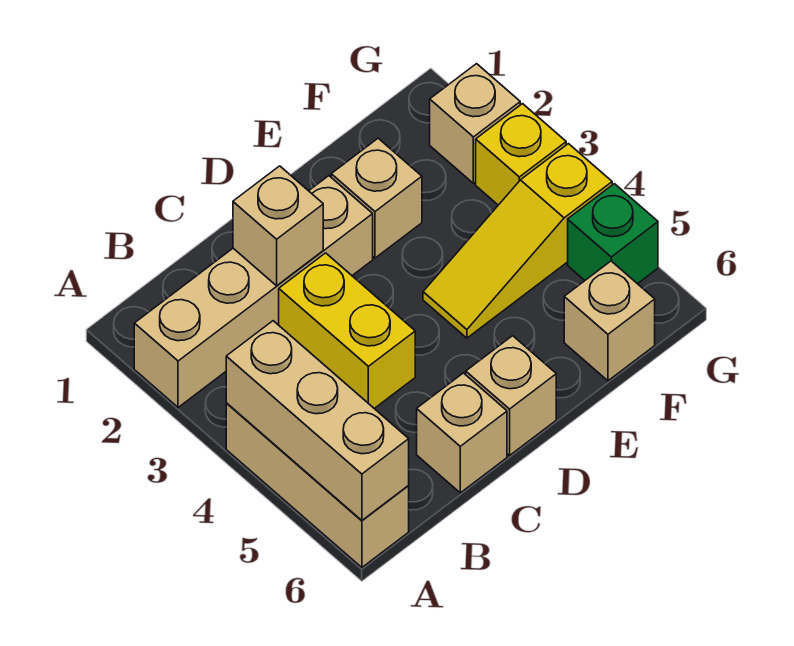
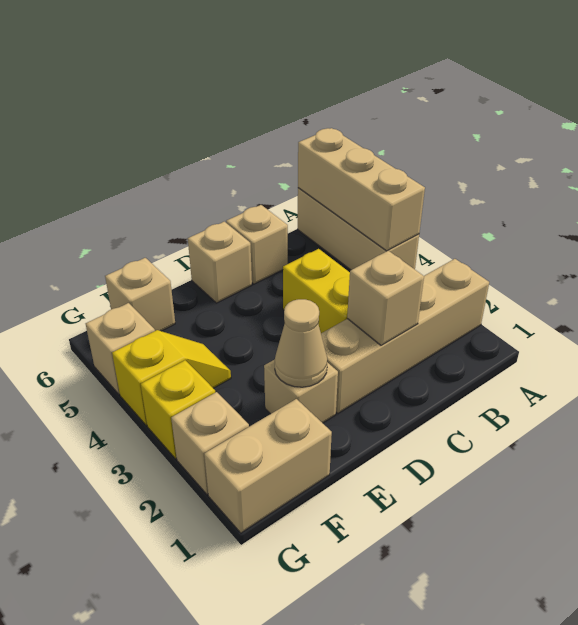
none -> tan cone E2 level 2
yellow slope E4:G4 level 1 top G -> yellow slope F4:G4 level 1 top G
none -> tan brick F1:G1 level 1
green brick G5 level 1 -> tan brick G5 level 1

